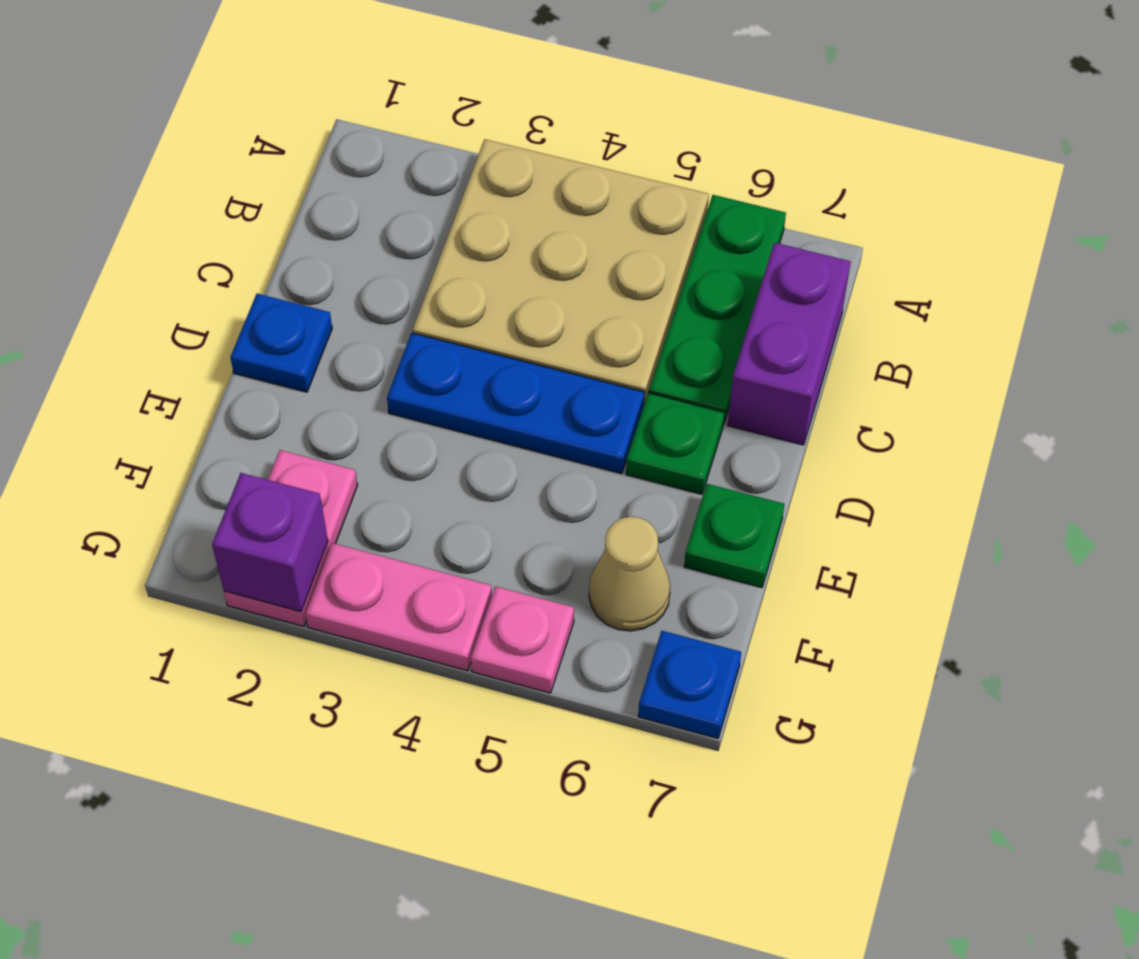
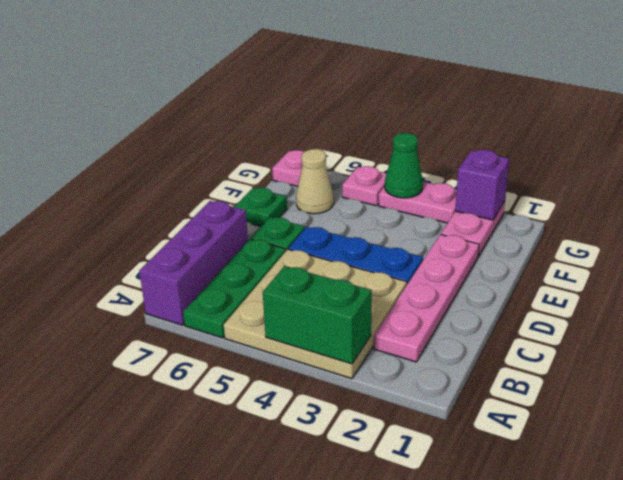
none -> green brick A3:A4 level 2
none -> pink plate B2:E2 level 1
purple brick B7:C7 level 1 -> purple brick A7:C7 level 1
blue plate D1 level 1 -> none
none -> green cone G4 level 2
blue plate G7 level 1 -> pink plate G7 level 1

